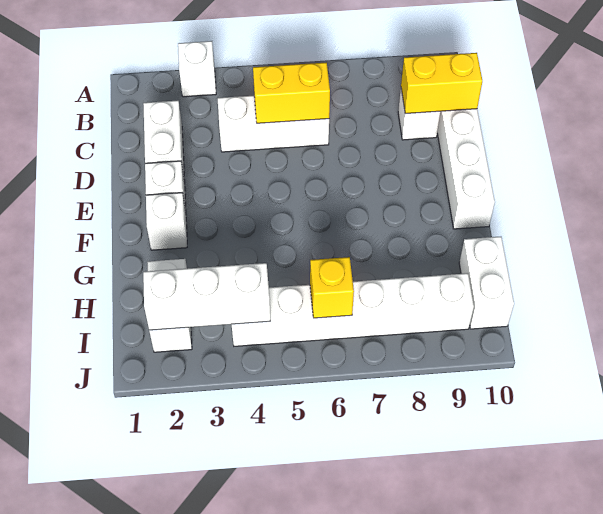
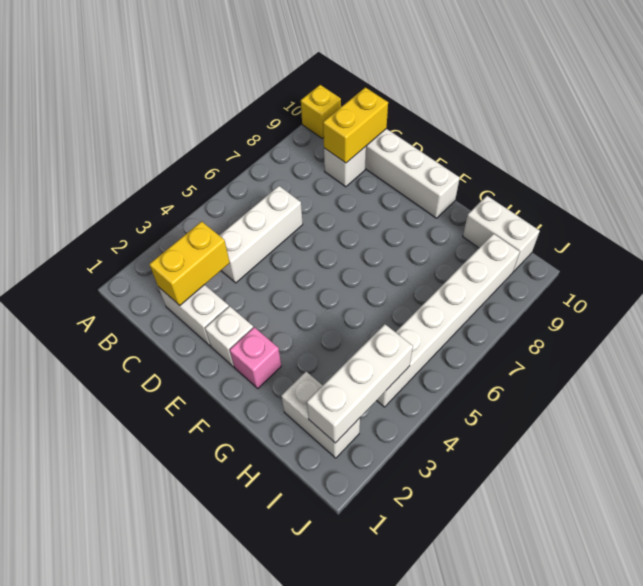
white brick A3 level 1 -> none
yellow brick C5:C6 level 2 -> yellow brick C2:C3 level 2
white brick F2 level 1 -> pink brick F2 level 1
yellow brick I6 level 2 -> yellow brick A10 level 1

